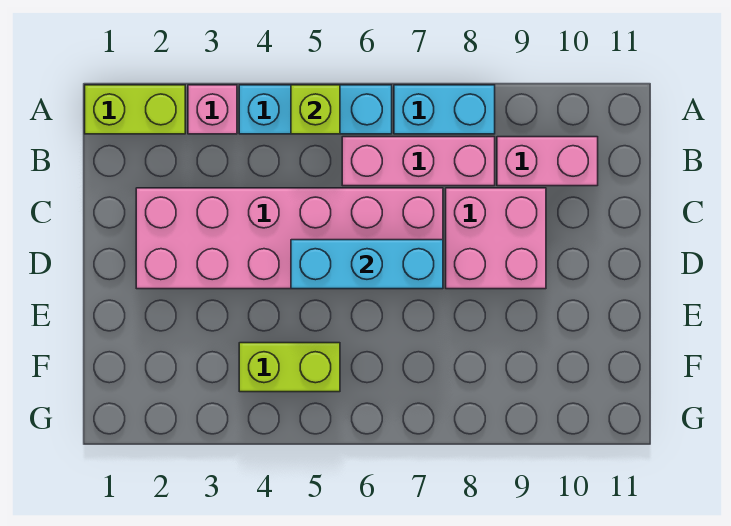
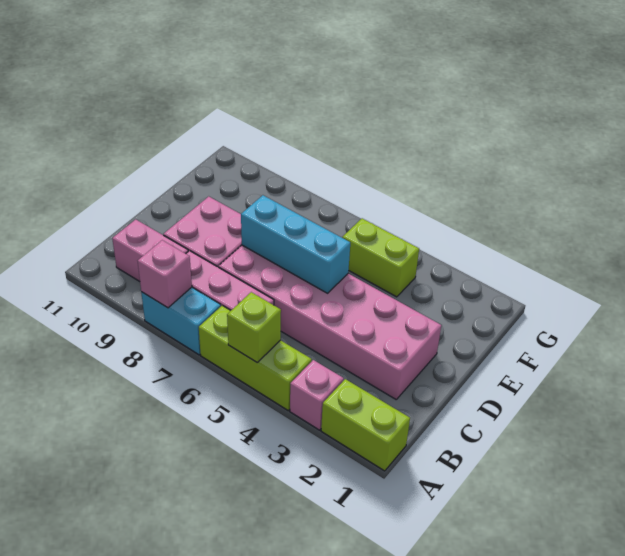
cyan brick A4:A6 level 1 -> lime brick A4:A6 level 1
none -> pink brick A8 level 2

